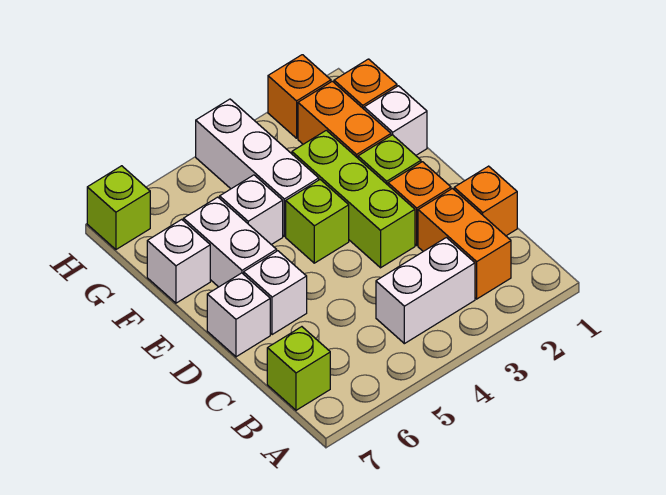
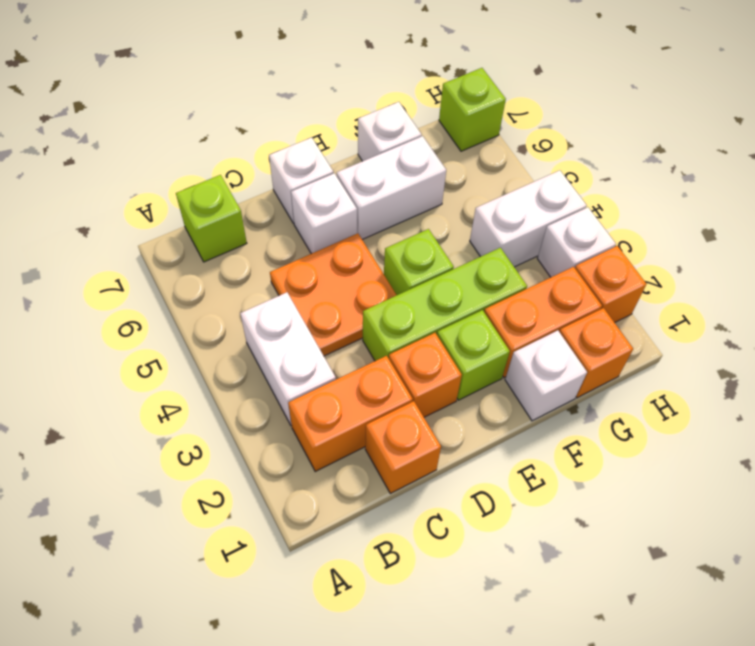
none -> orange plate C4:D5 level 1
white brick F4:H4 level 1 -> white brick G4:H4 level 1
white brick F5 level 1 -> white brick H3 level 1

